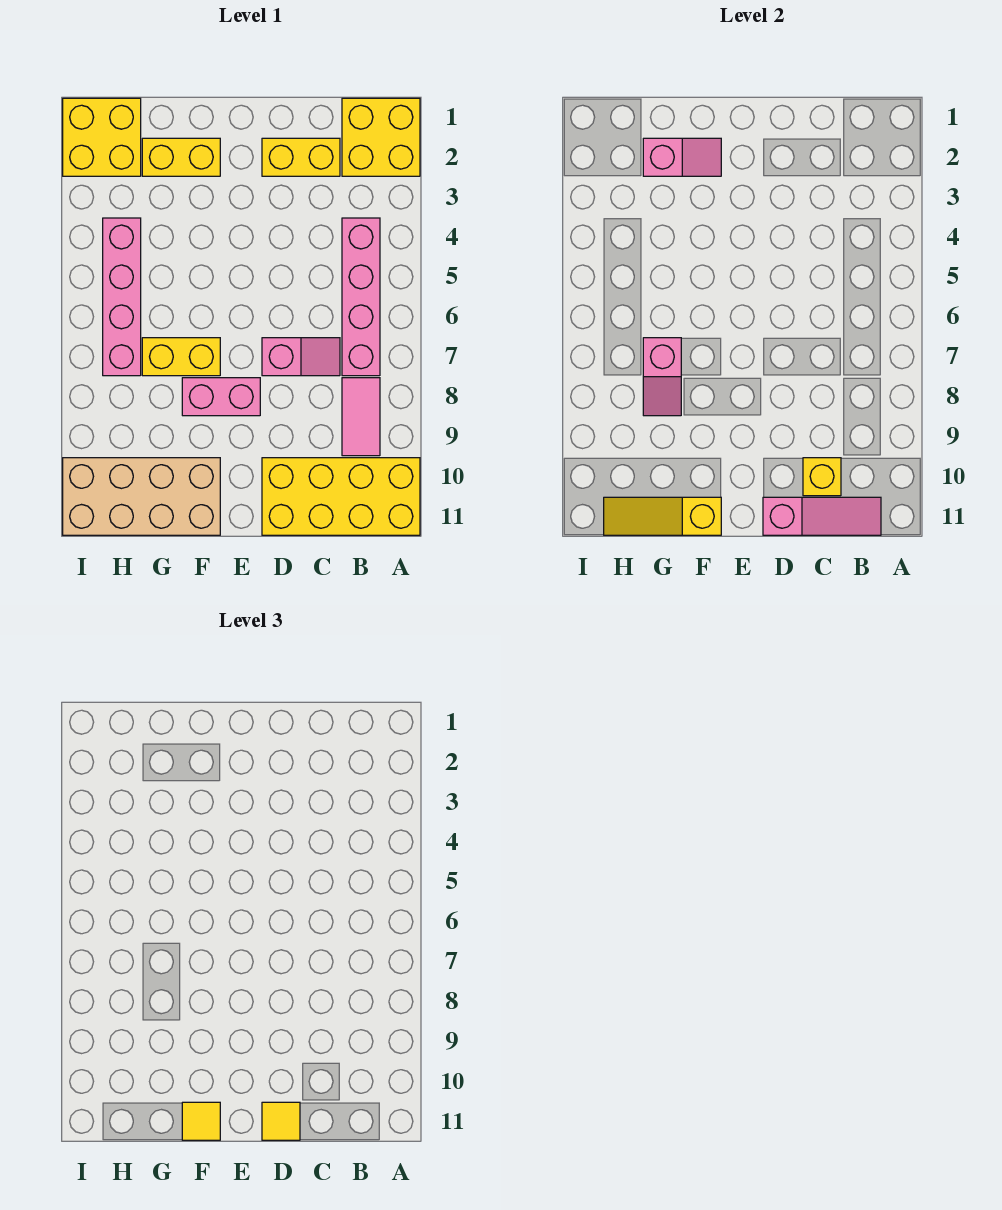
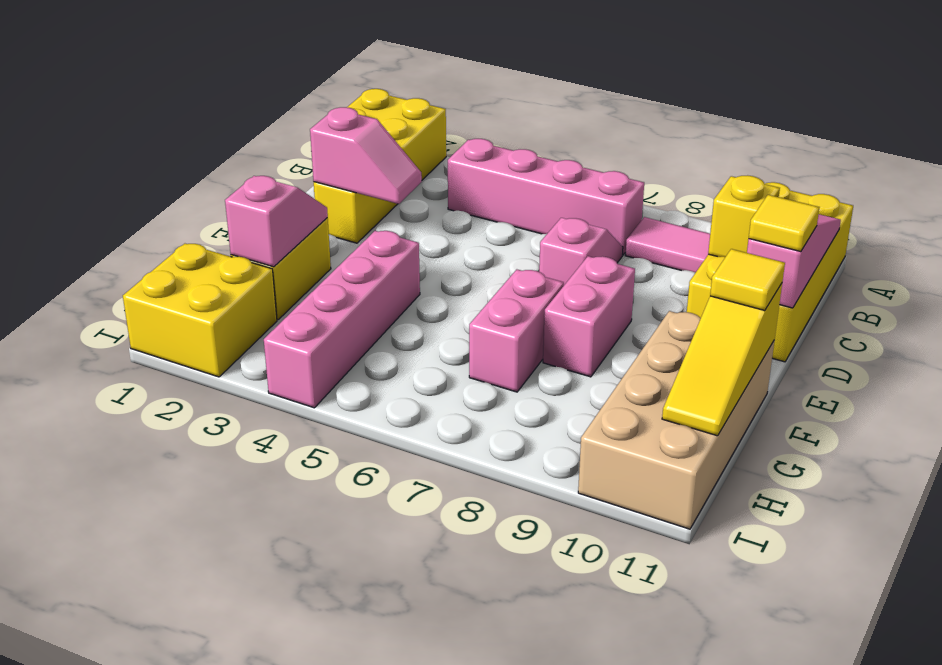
yellow brick F7:G7 level 1 -> pink brick F7:G7 level 1
pink slope G7:G8 level 2 top 7 -> pink slope D2:D3 level 2 top 2
pink brick H4:H7 level 1 -> pink brick F4:I4 level 1

